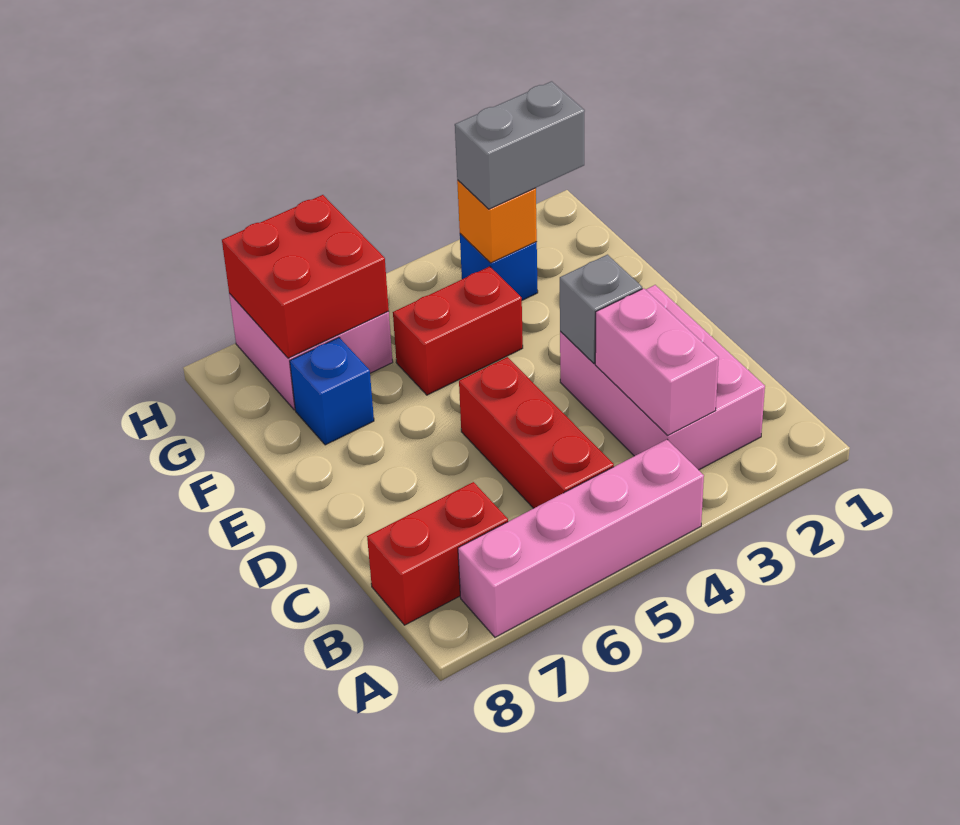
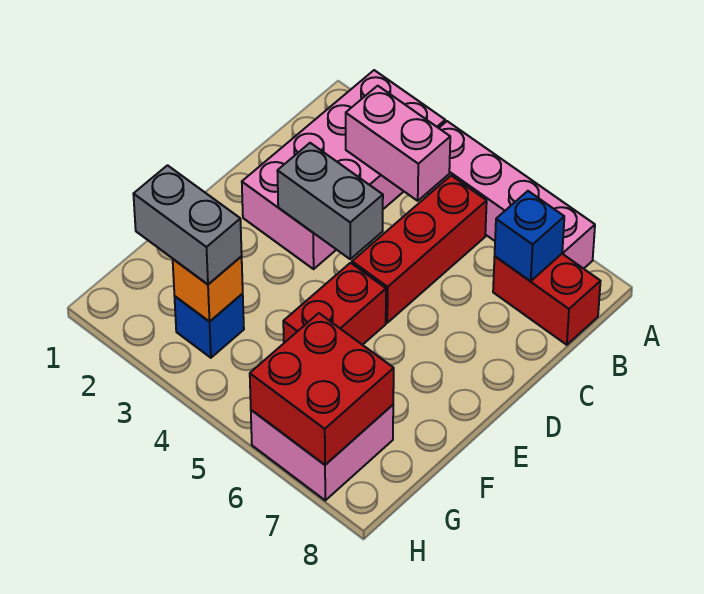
pink brick B2:D3 level 1 -> pink brick A2:D3 level 1
pink brick B3:C3 level 2 -> pink brick B3:B4 level 2
grey brick D3 level 2 -> grey brick D3:D4 level 2
red brick F4:F5 level 1 -> red brick E5:F5 level 1
blue brick F7 level 1 -> blue brick B7 level 2

